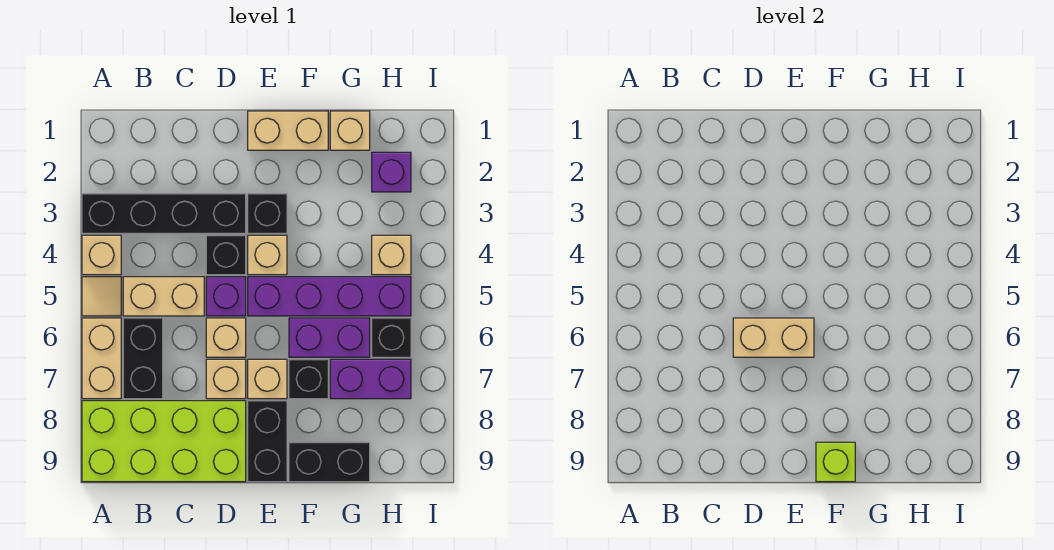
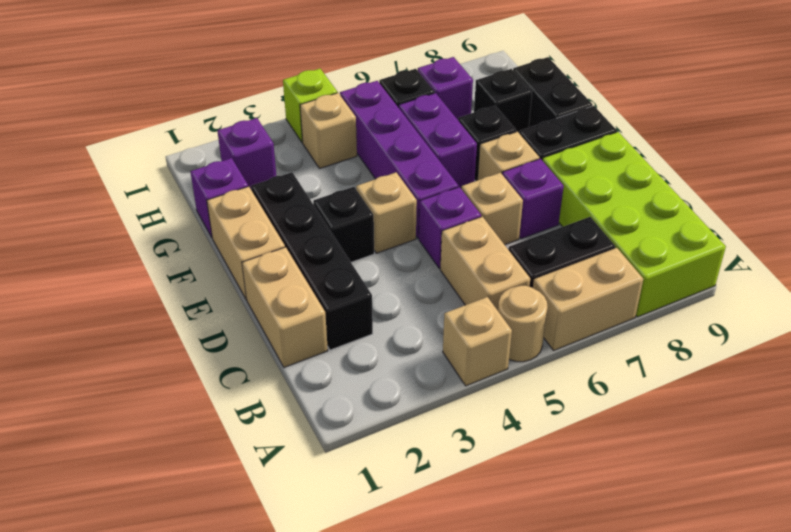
black brick A3:D3 level 1 -> black brick C2:F2 level 1
tan tile A5 level 1 -> tan round brick A5 level 1
black brick D4 level 1 -> black brick G8 level 1
tan brick D6:E6 level 2 -> tan brick C1:D1 level 1
tan brick D7 level 1 -> purple brick D7 level 1
lime brick F9 level 2 -> lime brick I4 level 1
tan brick G1 level 1 -> purple brick G1 level 1
purple brick G7:H7 level 1 -> purple brick H7 level 1

